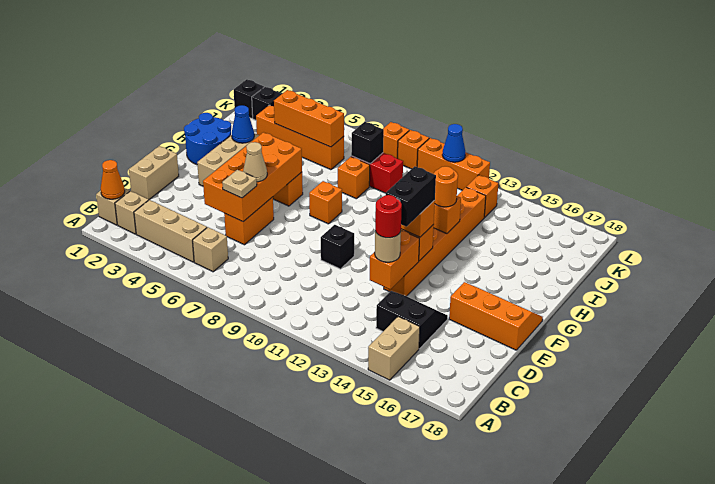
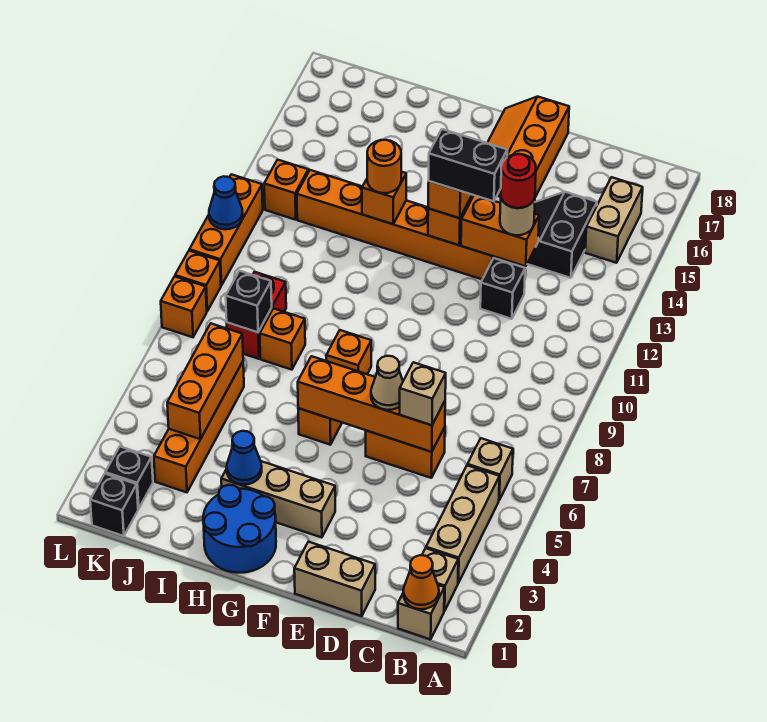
tan brick A15:B15 level 1 -> tan brick B15:B16 level 1
orange brick D5:G6 level 2 -> orange brick D6:G6 level 2
tan plate D6 level 3 -> tan brick D6 level 3
black brick E10 level 1 -> black brick D12 level 1

